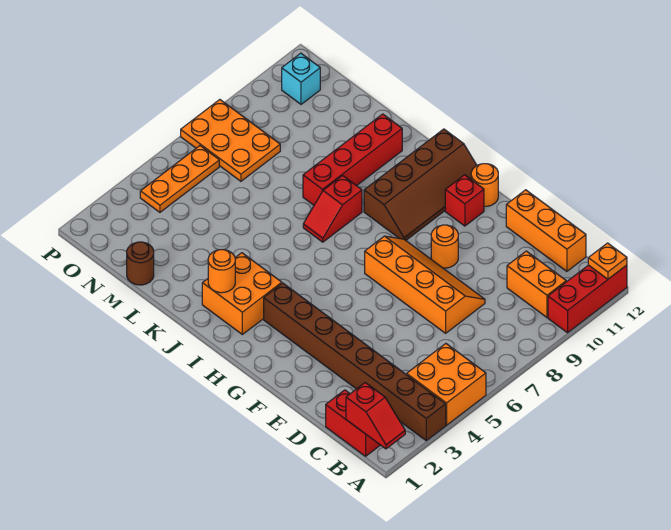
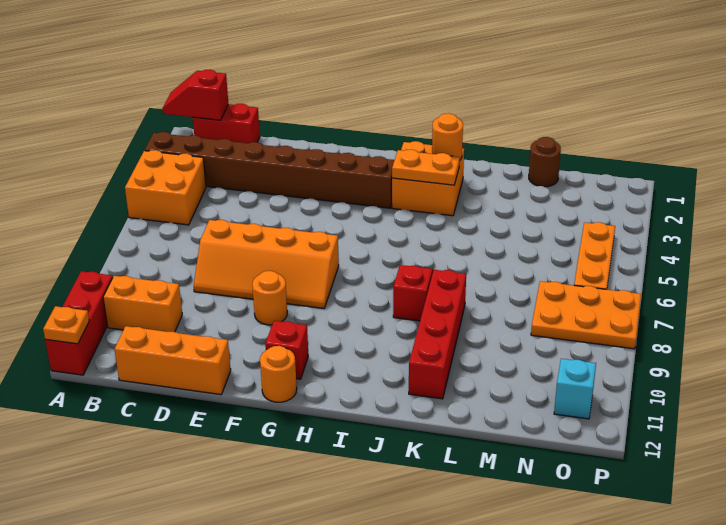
brown slope H9:I12 level 1 top I -> none
none -> orange plate I3:J3 level 2

